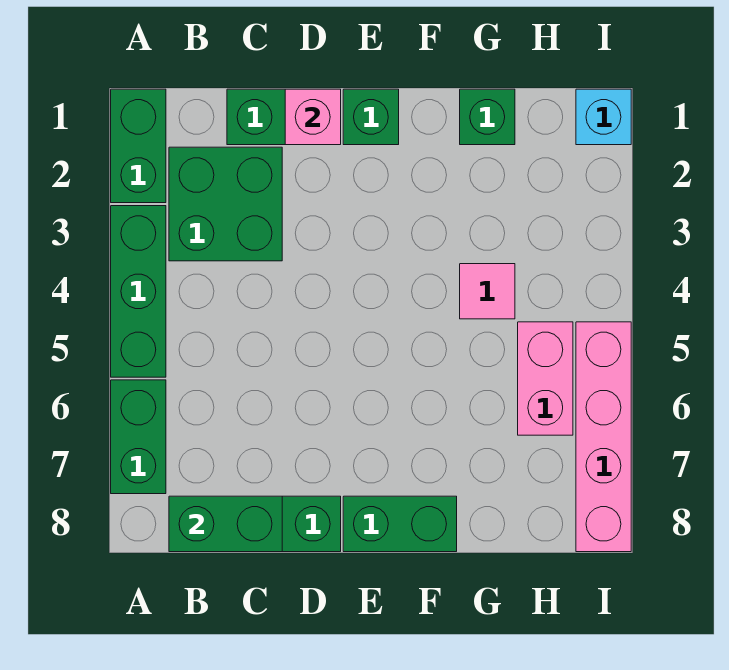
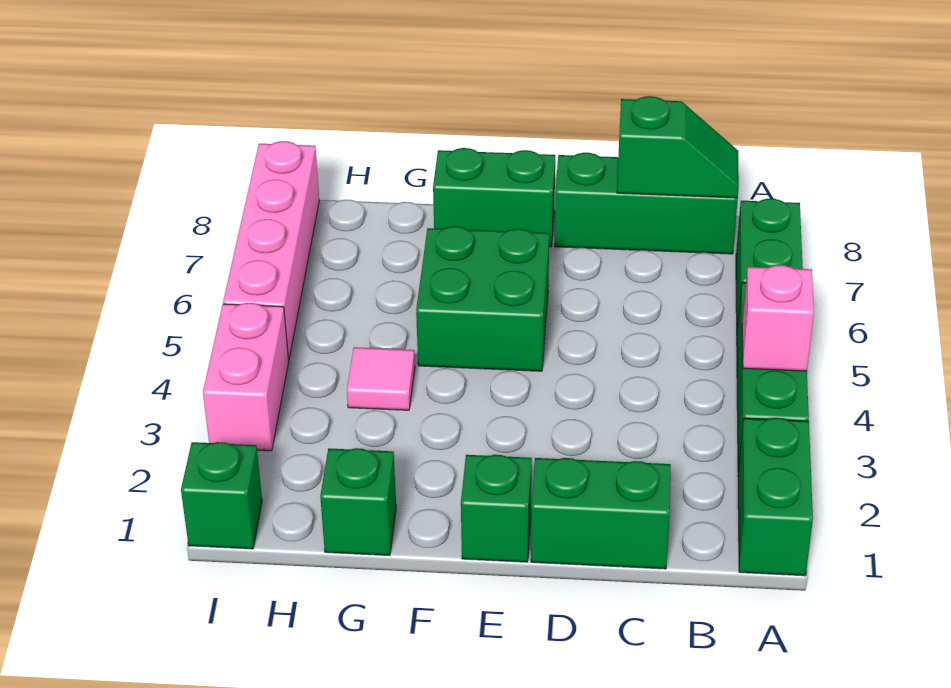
green brick B2:C3 level 1 -> green brick E5:F6 level 1
green brick B8:C8 level 2 -> green slope B8:C8 level 2 top C
pink brick D1 level 2 -> pink brick A4 level 2
pink brick H5:H6 level 1 -> pink brick I3:I4 level 1
cyan brick I1 level 1 -> green brick I1 level 1

